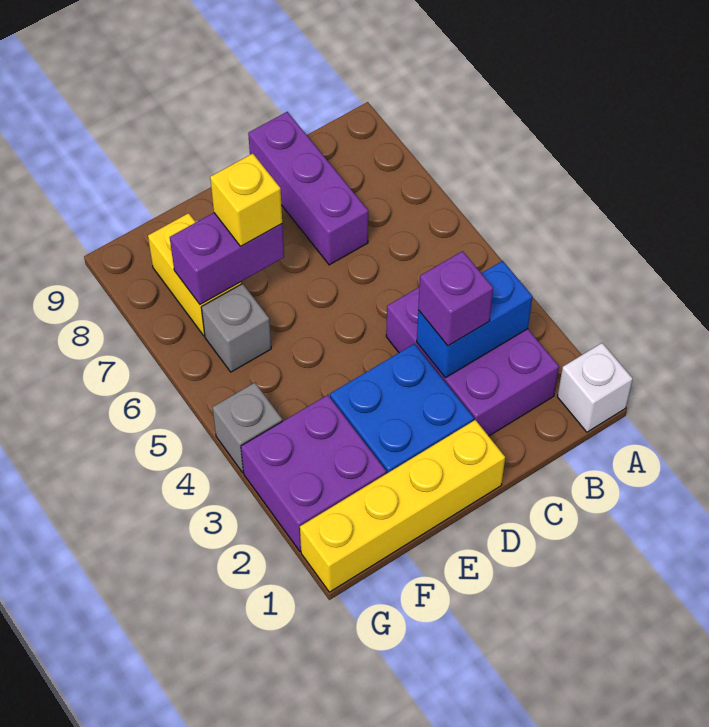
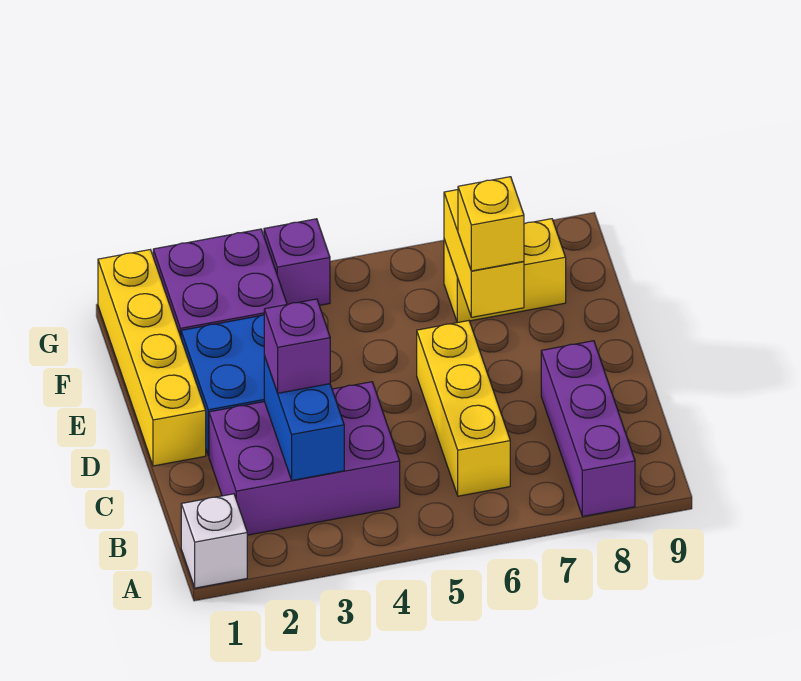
none -> yellow brick B6:D6 level 1
purple brick C7:C9 level 1 -> purple brick A8:C8 level 1
purple brick E7:F7 level 2 -> yellow brick E7:F7 level 2
grey brick F6 level 1 -> none
grey brick G4 level 1 -> purple brick G4 level 1

